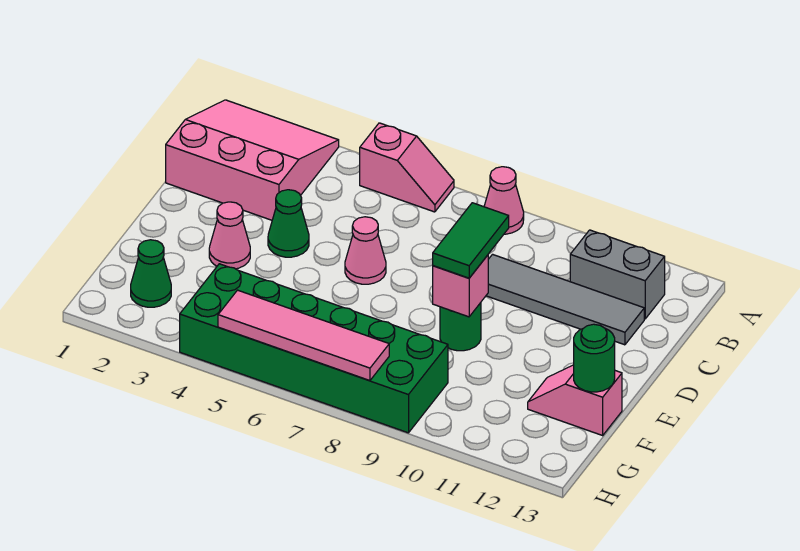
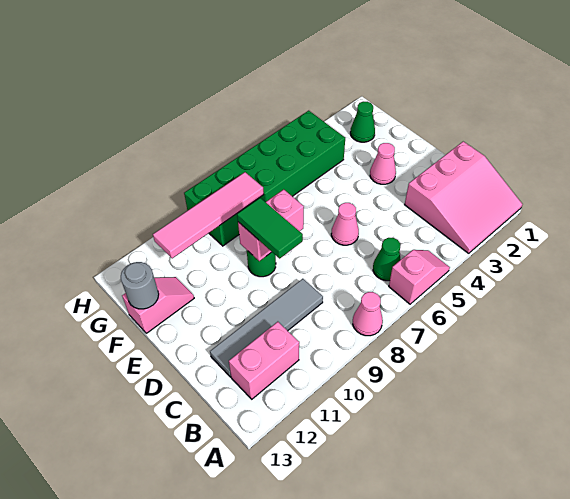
pink slope A5:A6 level 1 top 5 -> pink slope A5:A6 level 1 top 6
grey brick B11:B12 level 1 -> pink brick B11:B12 level 1
green cone D4 level 1 -> green cone B6 level 1
pink brick E9 level 2 -> pink brick E8:E9 level 2
green round brick F13 level 2 -> grey round brick F13 level 2
pink tile H5:H8 level 2 -> pink tile G8:G11 level 2

